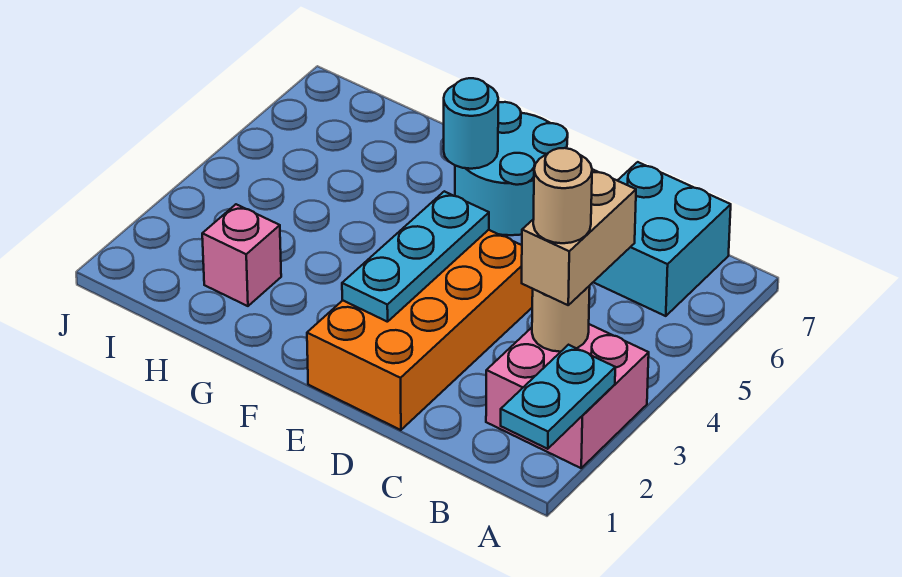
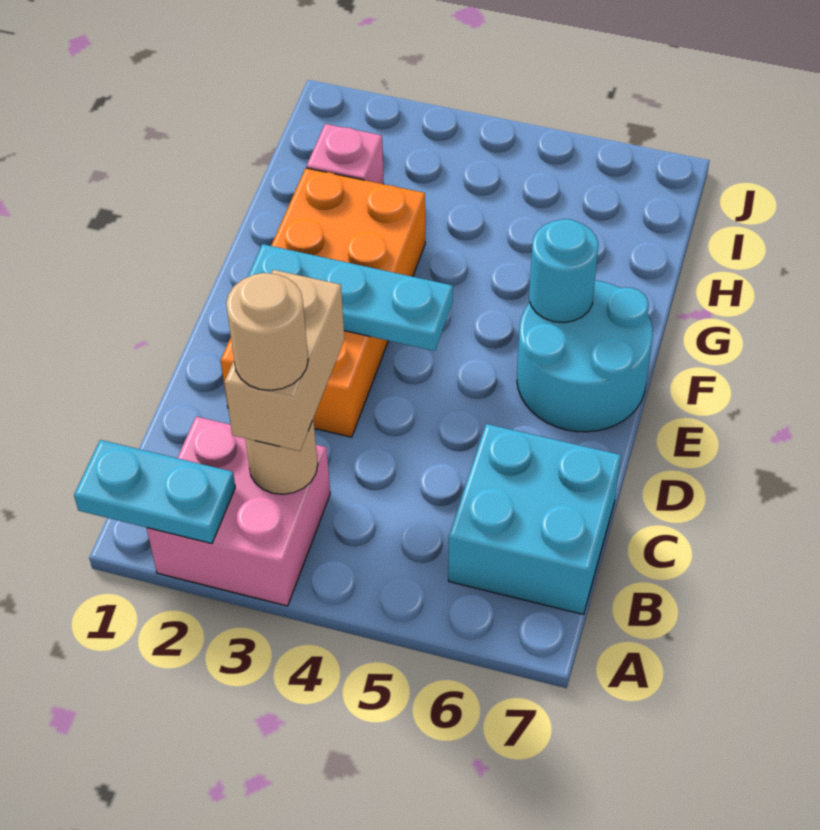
tan brick B3:B4 level 3 -> tan brick B3:C3 level 3
orange brick D1:E4 level 1 -> orange brick D2:G3 level 1

